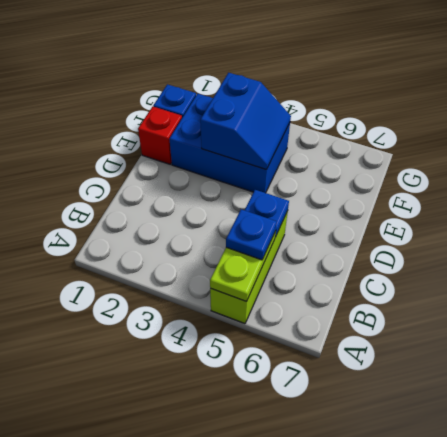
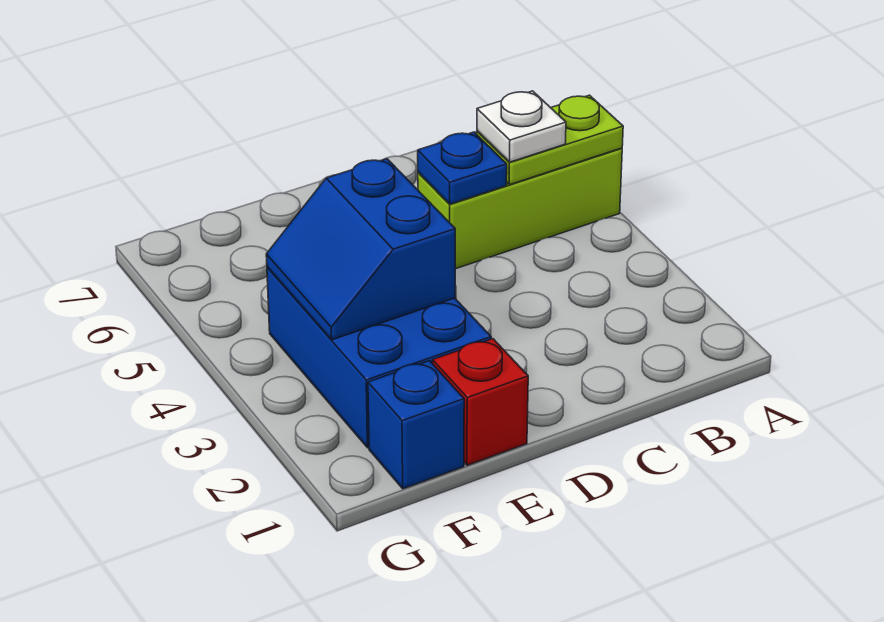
blue plate B5 level 3 -> white plate B5 level 3
blue slope E3:F4 level 2 top 3 -> blue slope E3:F4 level 2 top E

